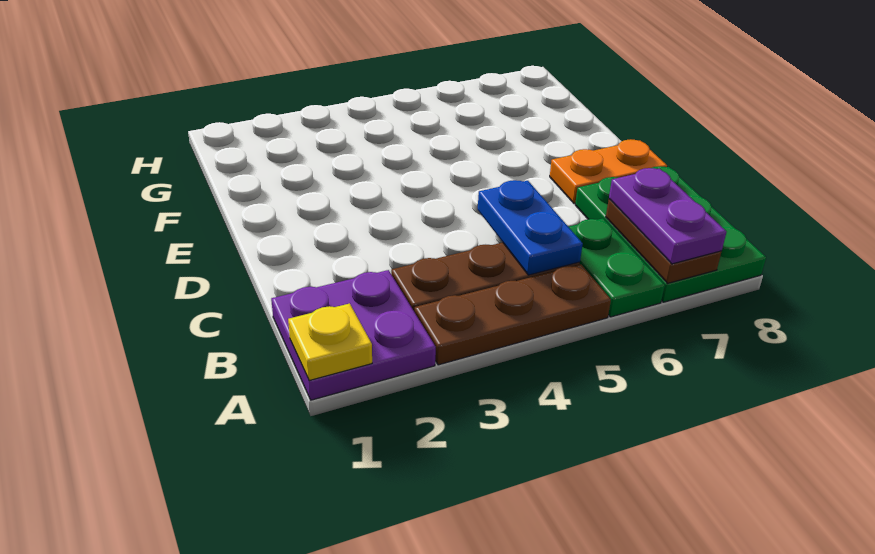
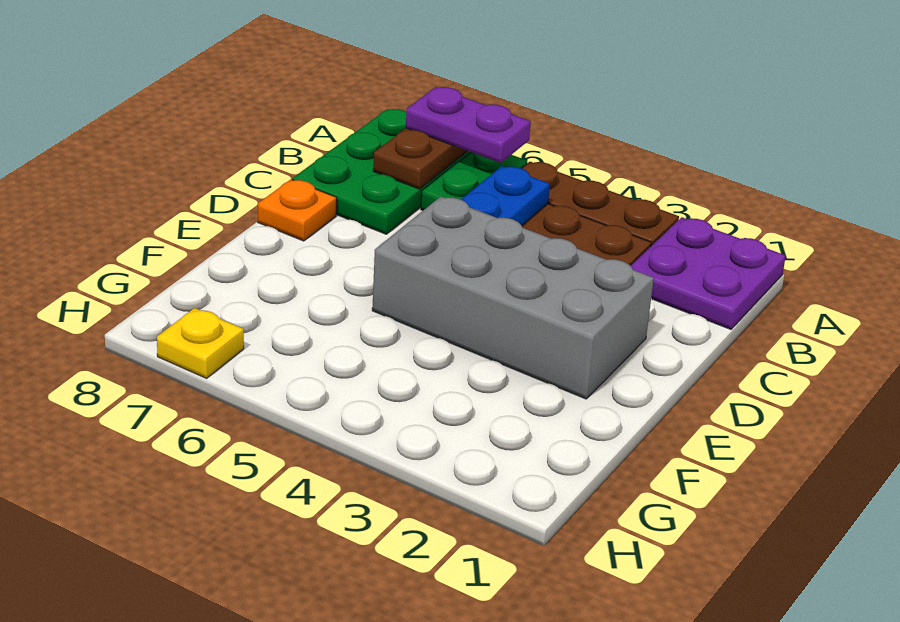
yellow plate A1 level 2 -> yellow plate H7 level 1
purple plate A7:B7 level 3 -> purple plate A6:A7 level 3
none -> grey brick D2:E5 level 1
orange plate D7:D8 level 1 -> orange plate D8 level 1

